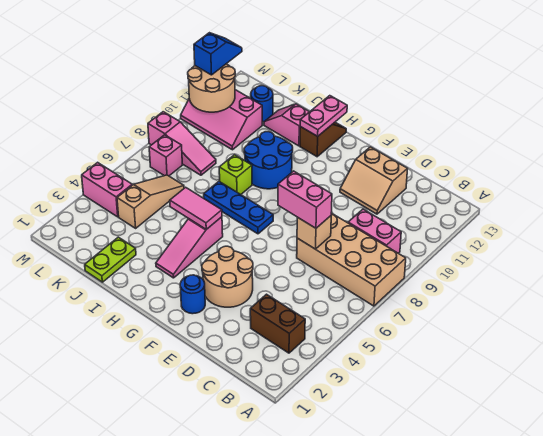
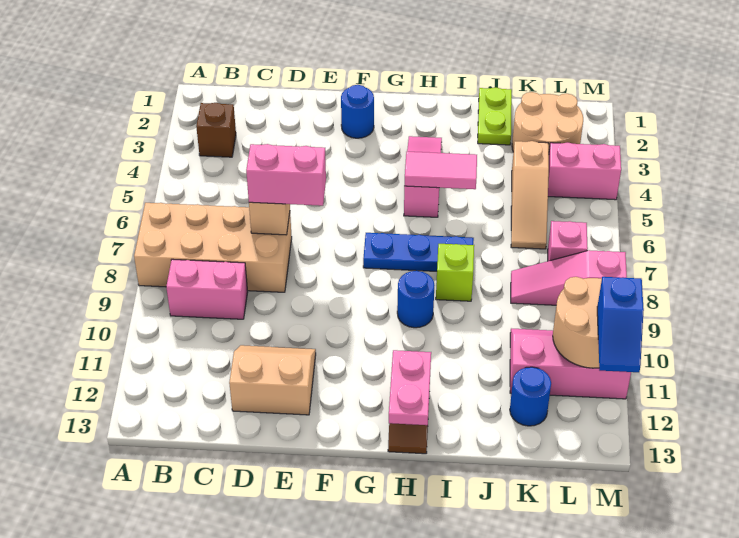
brown brick B3:C3 level 1 -> brown brick B3 level 1
tan round brick E3:F4 level 1 -> tan round brick K2:L3 level 1
blue round brick H9:I10 level 1 -> blue round brick H9 level 1
pink slope I12:J12 level 1 top I -> none

